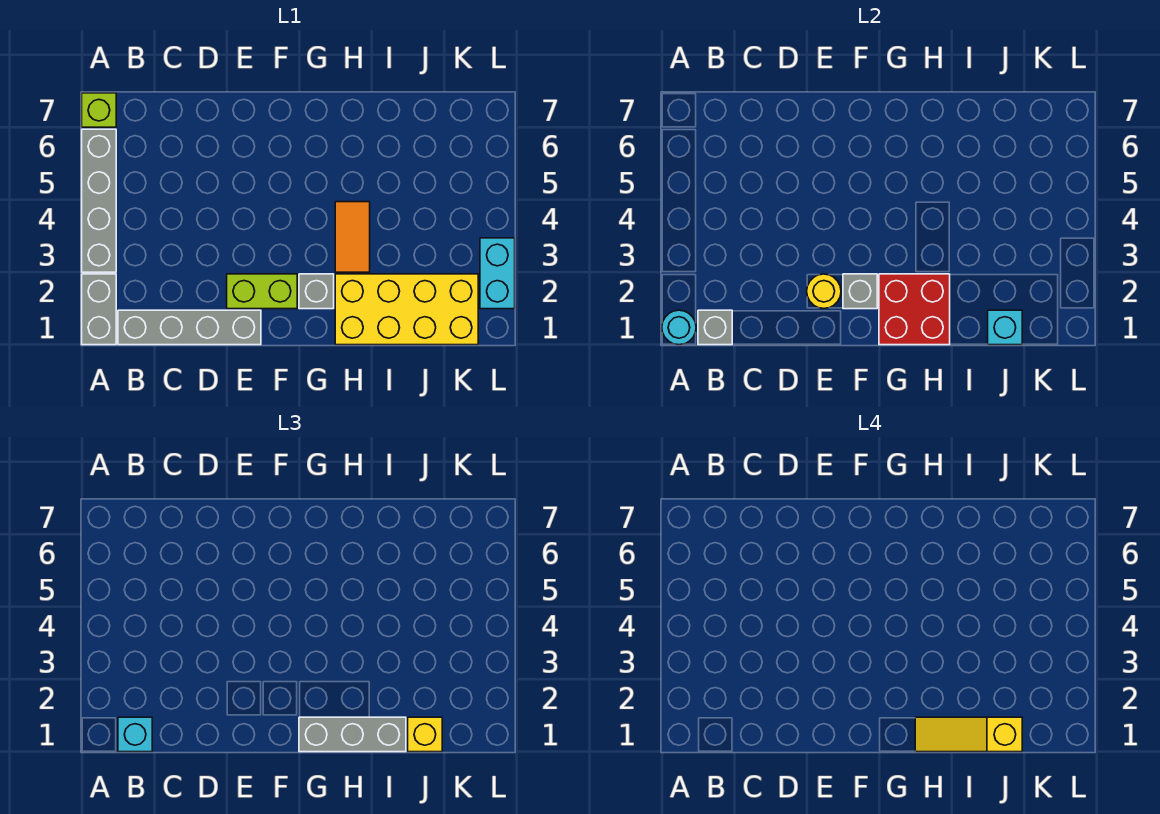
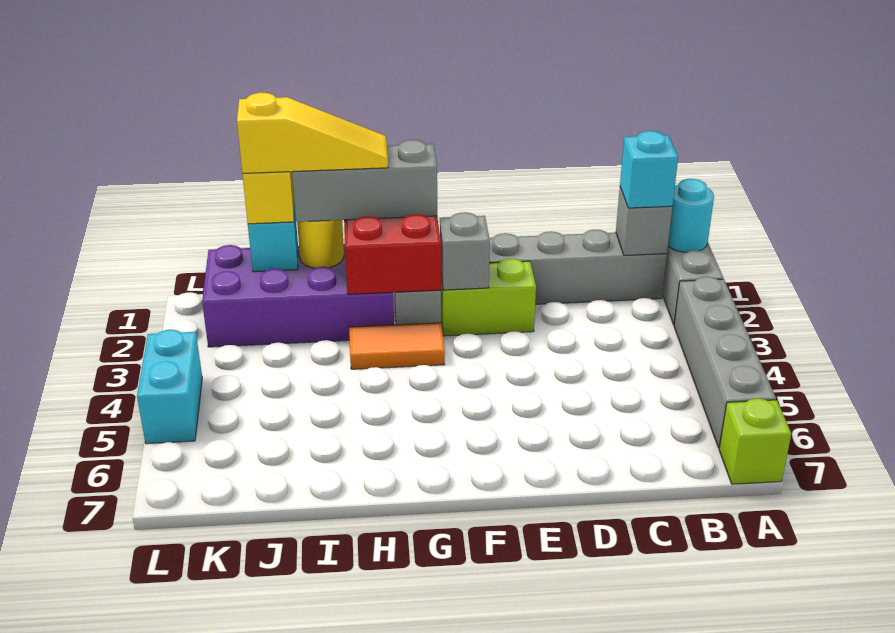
yellow round brick E2 level 2 -> yellow round brick I1 level 2
yellow brick H1:K2 level 1 -> purple brick H1:K2 level 1
orange tile H3:H4 level 1 -> orange tile G3:H3 level 1
cyan brick L2:L3 level 1 -> cyan brick L4:L5 level 1

